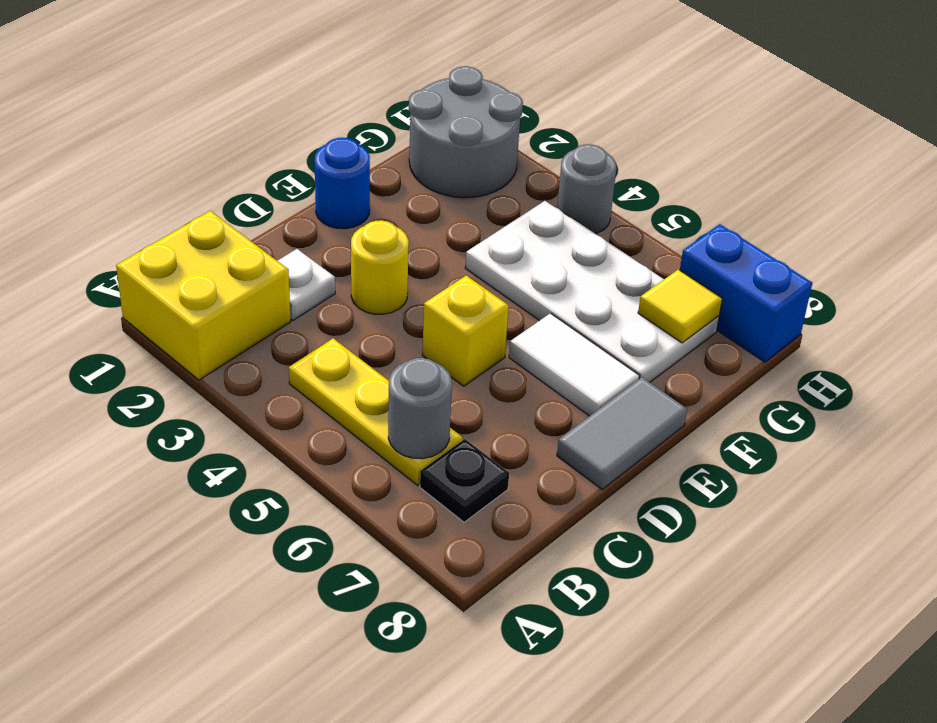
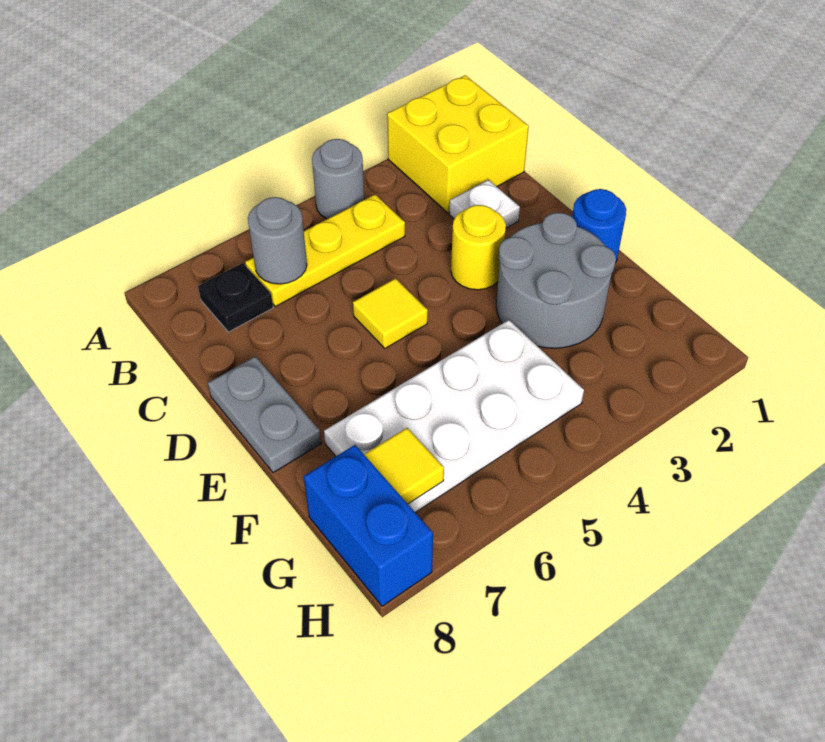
yellow brick D5 level 1 -> yellow tile D5 level 1
grey tile D8:E8 level 1 -> grey plate D8:E8 level 1
white tile E6:E7 level 1 -> none
grey round brick G1:H2 level 1 -> grey round brick E2:F3 level 1
grey round brick H4 level 1 -> grey round brick A4 level 1
blue brick H7:H8 level 1 -> blue brick G8:H8 level 1

